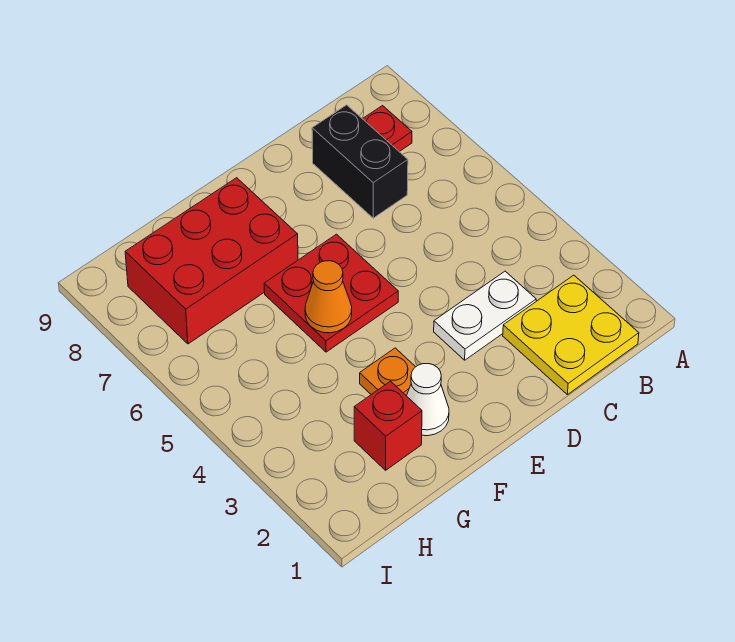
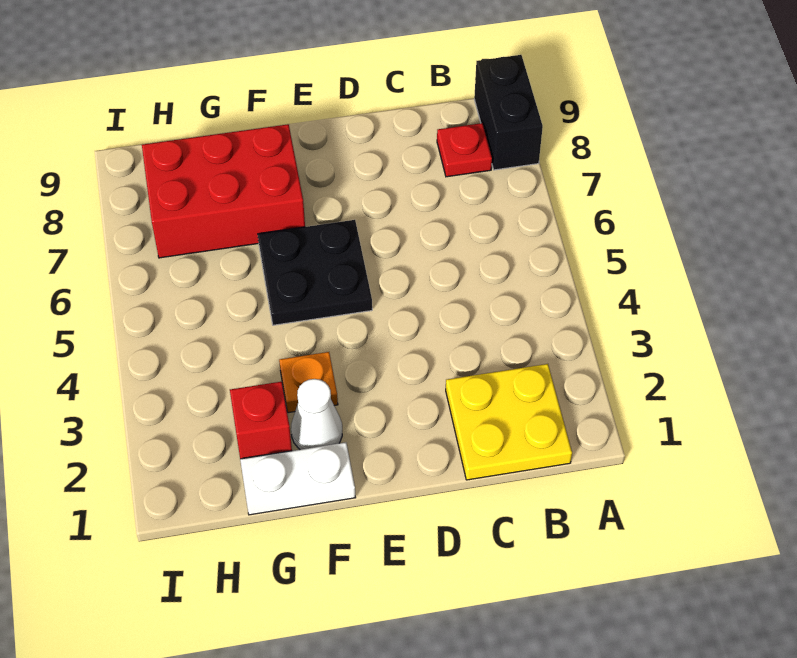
white plate C3:D3 level 1 -> white plate F1:G1 level 1
black brick C7:C8 level 1 -> black brick A8:A9 level 1
red plate E5:F6 level 1 -> black plate E5:F6 level 1
orange cone F5 level 2 -> none

